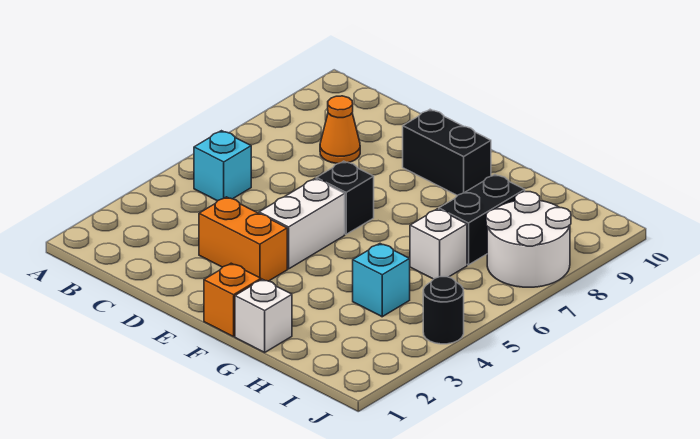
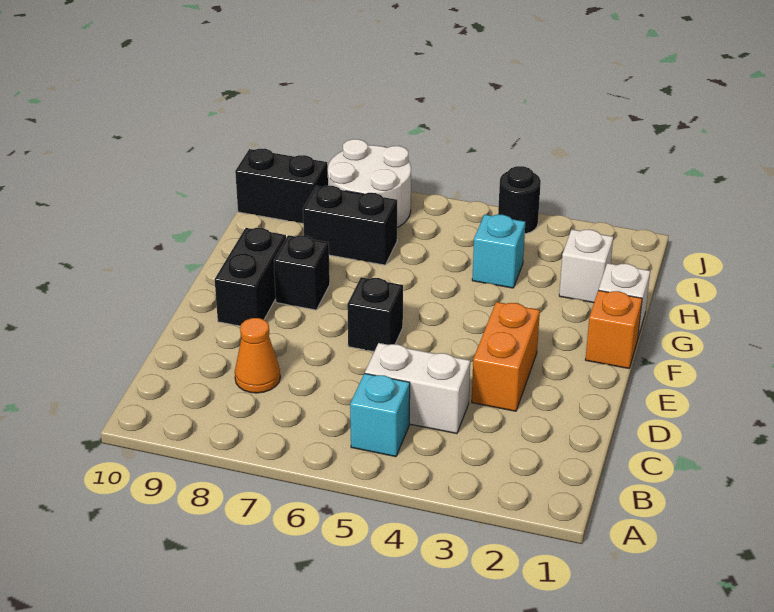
white brick E4:E5 level 1 -> white brick C4:C5 level 1
none -> black brick F8 level 1
white brick H6 level 1 -> white brick H2 level 1
none -> black brick I9:I10 level 1

